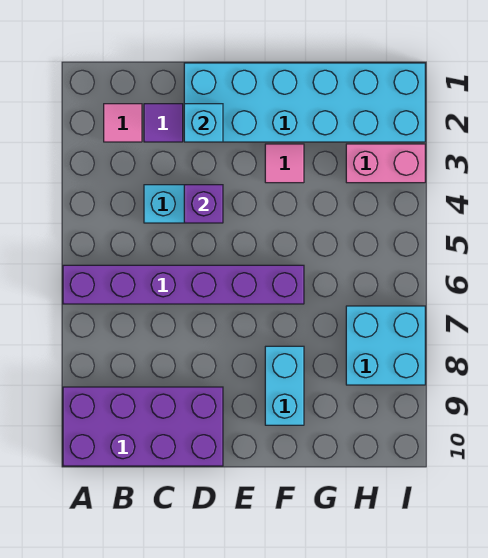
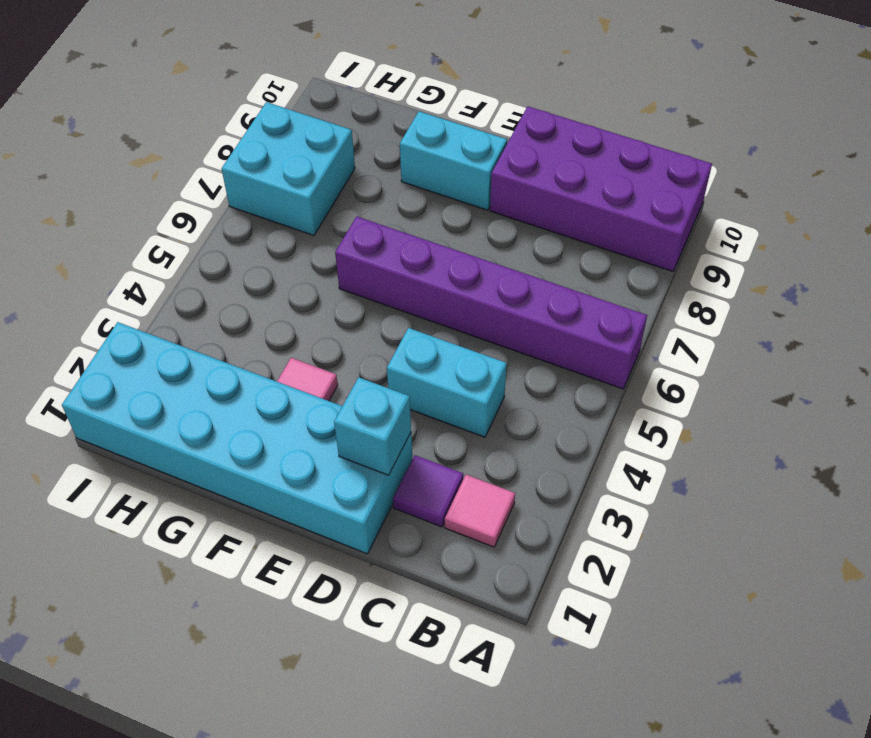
purple brick D4 level 2 -> none
cyan brick F8:F9 level 1 -> cyan brick E9:F9 level 1
pink brick H3:I3 level 1 -> none

